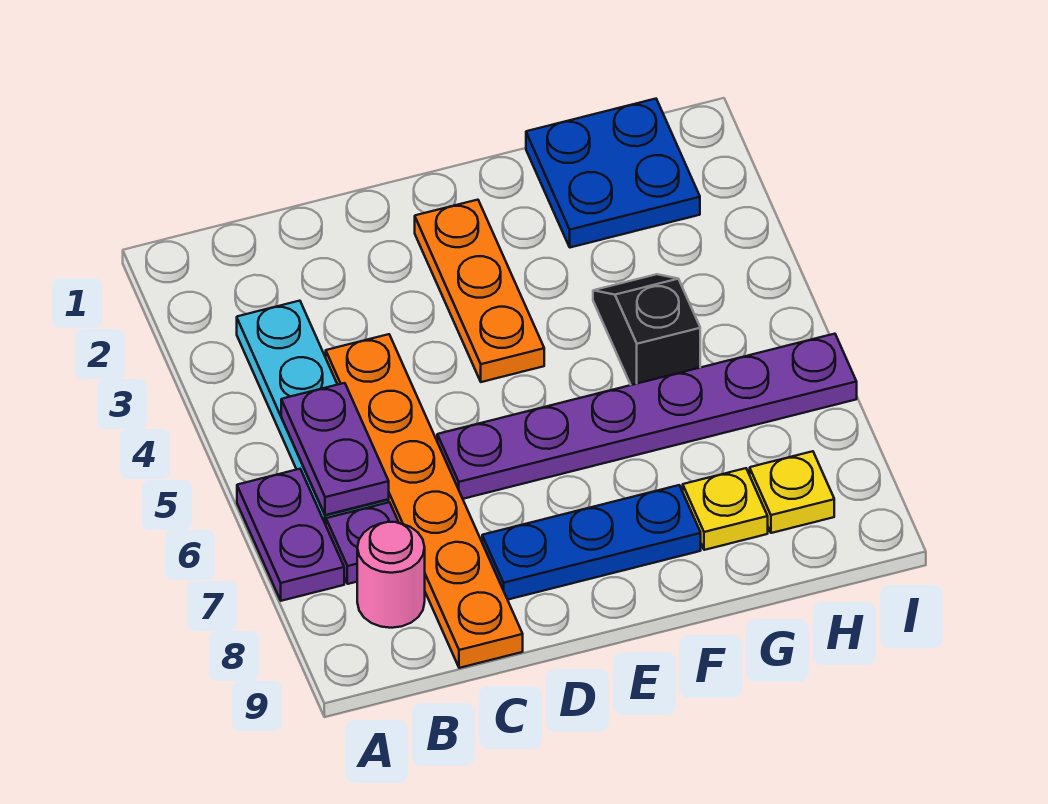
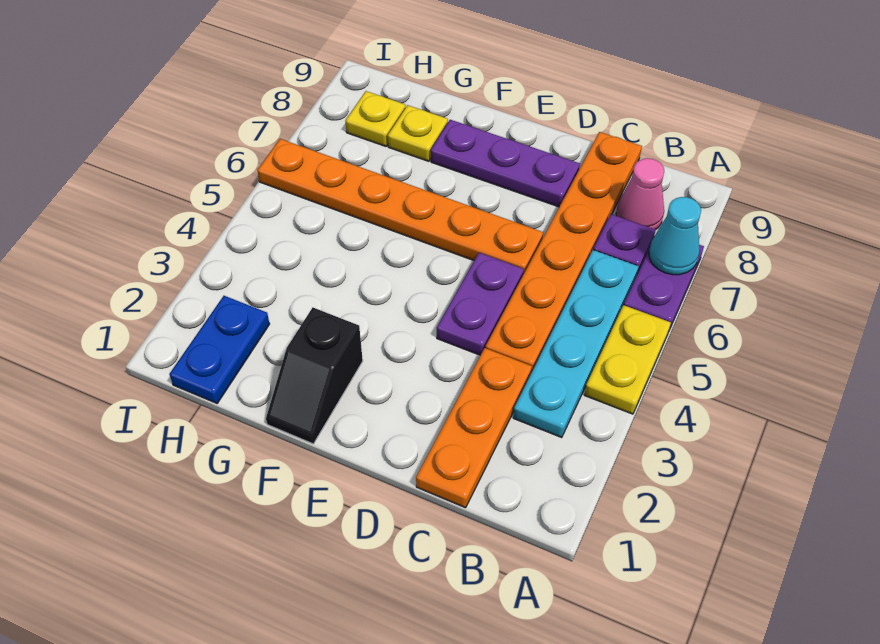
none -> yellow plate A4:A5 level 1
none -> cyan cone A7 level 2
purple plate B5:B6 level 2 -> purple plate D4:D5 level 1
pink round brick B8 level 1 -> pink cone B8 level 1
purple plate D6:I6 level 1 -> orange plate D6:I6 level 1
blue plate D8:F8 level 1 -> purple plate D8:F8 level 1
orange plate E2:E4 level 1 -> orange plate C1:C3 level 1
blue plate G1:H2 level 1 -> blue plate H1:H2 level 1
black slope G4:G5 level 1 top 5 -> black slope F1:F2 level 1 top 2

